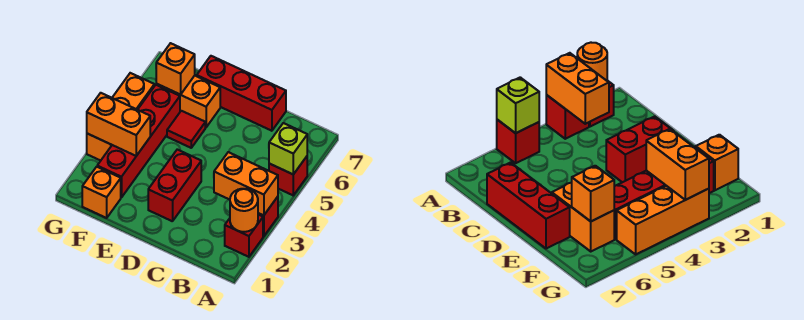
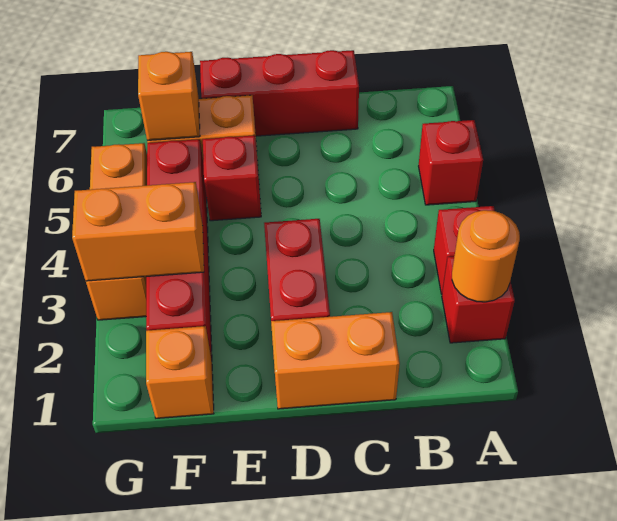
orange brick A3:B3 level 2 -> orange brick C1:D1 level 1
lime brick A5 level 2 -> none
red tile E5 level 1 -> red brick E5 level 1

